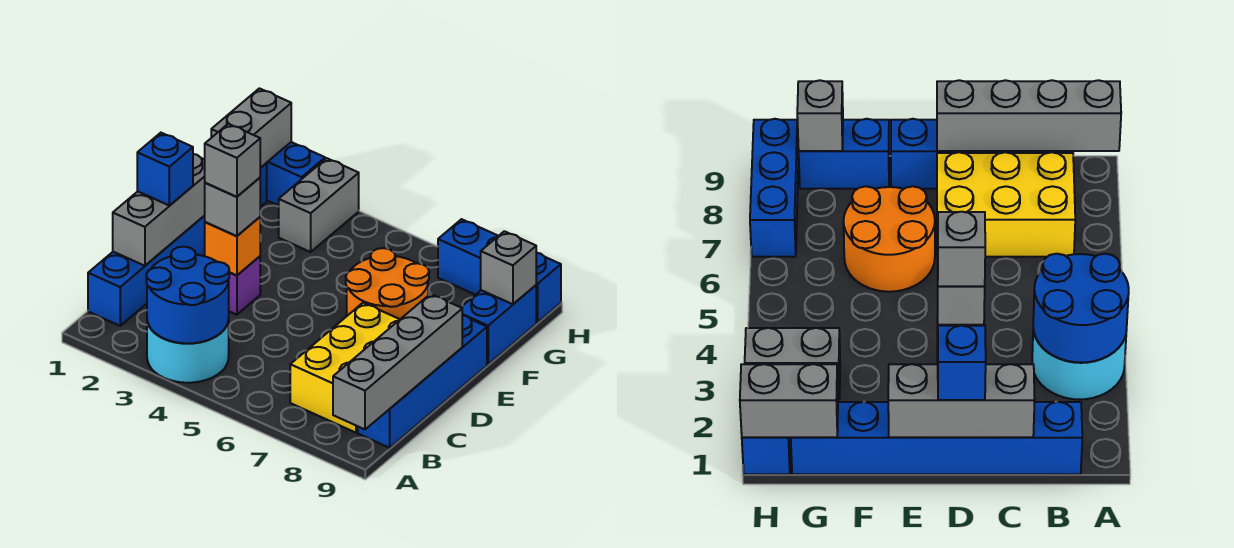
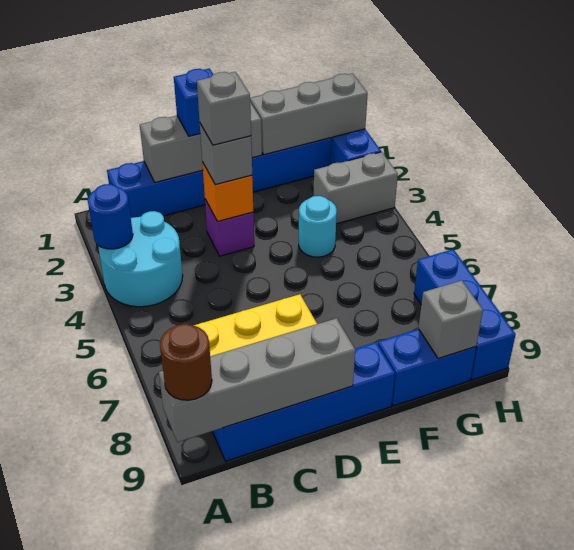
blue round brick A3:B4 level 2 -> blue round brick A3 level 2
none -> brown round brick A9 level 3
orange round brick E6:F7 level 1 -> none
none -> cyan round brick F4 level 1
grey brick G1:H1 level 2 -> grey brick F1:H1 level 2

